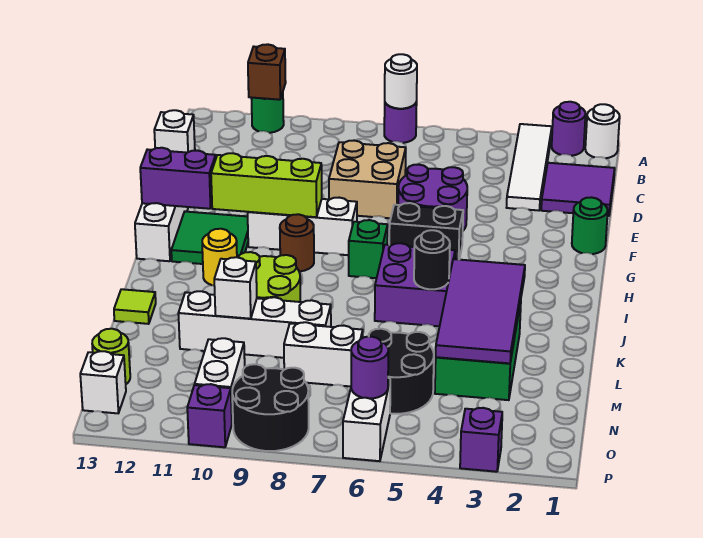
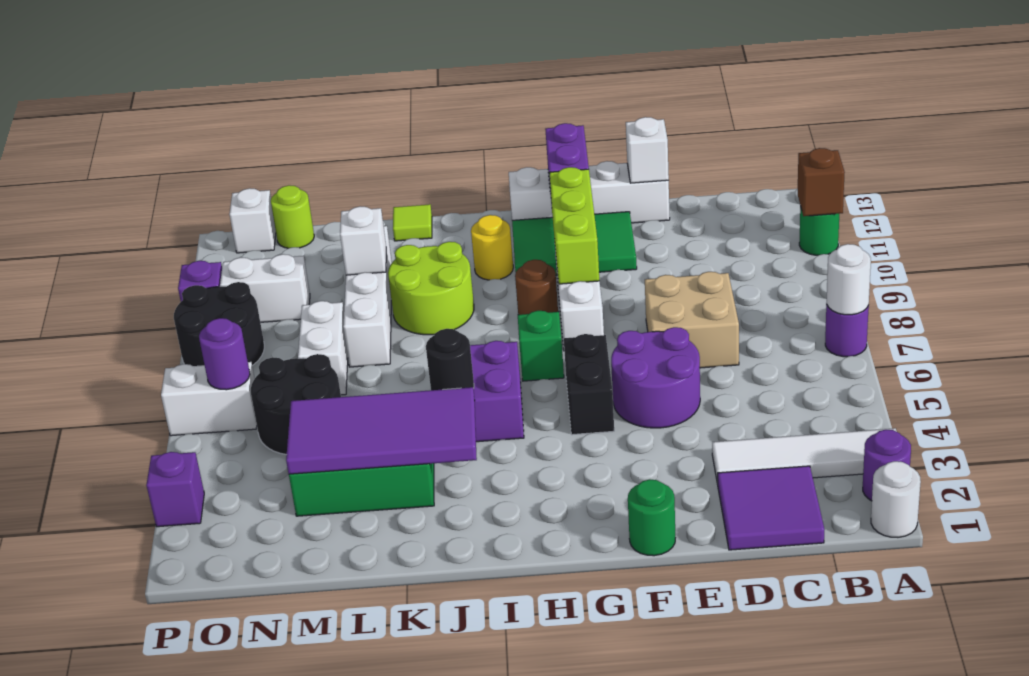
green tile G11:H12 level 1 -> green tile F11:H12 level 1

